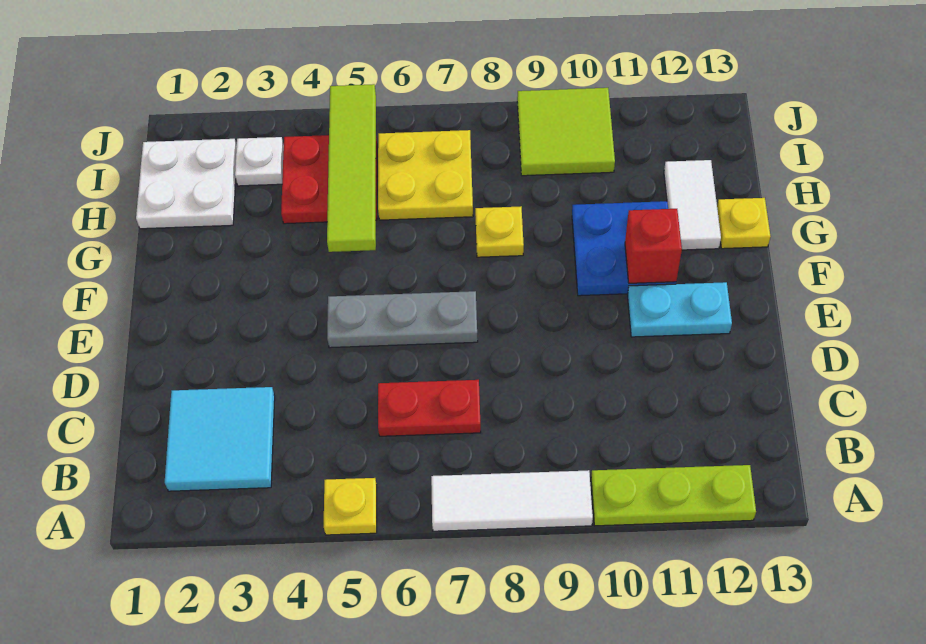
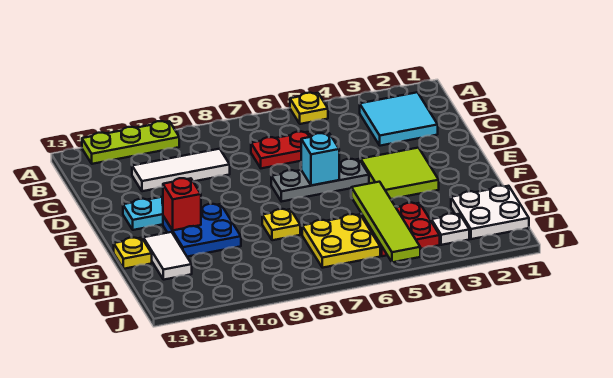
white tile A7:A9 level 1 -> white tile C9:C11 level 1
none -> cyan brick E6 level 2
lime tile I9:J10 level 1 -> lime tile E3:F4 level 1

